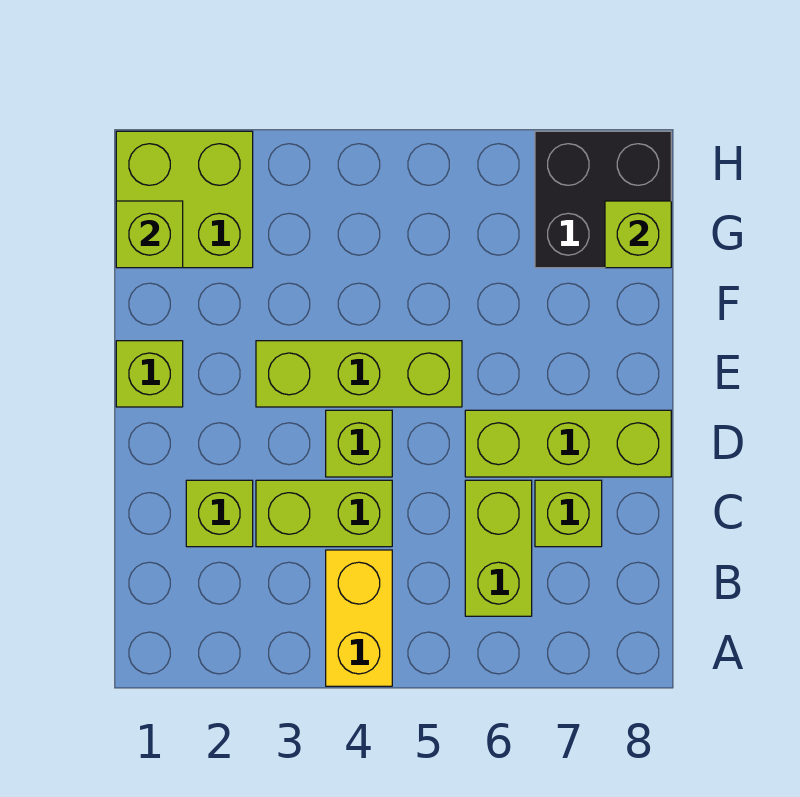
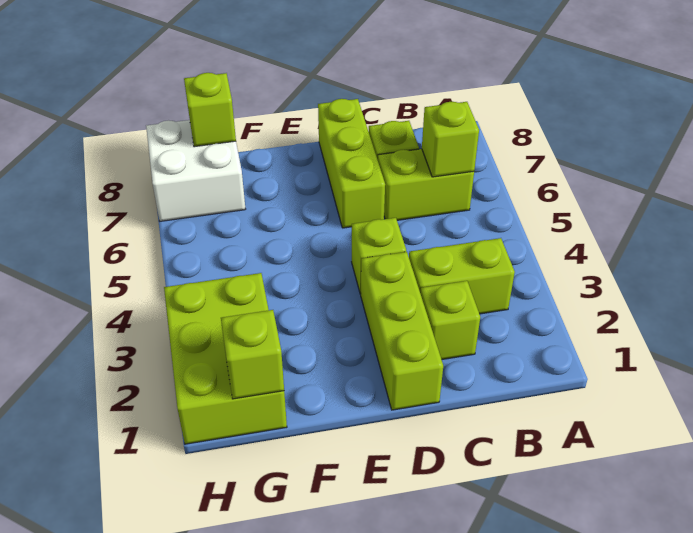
yellow brick A4:B4 level 1 -> none
lime brick C3:C4 level 1 -> lime brick B3:C3 level 1
lime brick E1 level 1 -> lime brick B6 level 2
lime brick E3:E5 level 1 -> lime brick D1:D3 level 1
lime brick G1:H2 level 1 -> lime brick G1:H3 level 1
black brick G7:H8 level 1 -> white brick G7:H8 level 1

